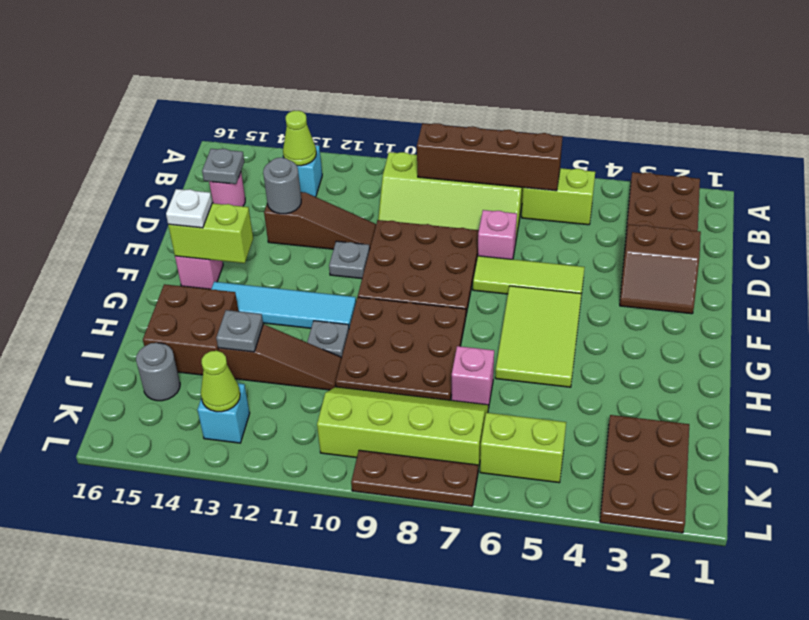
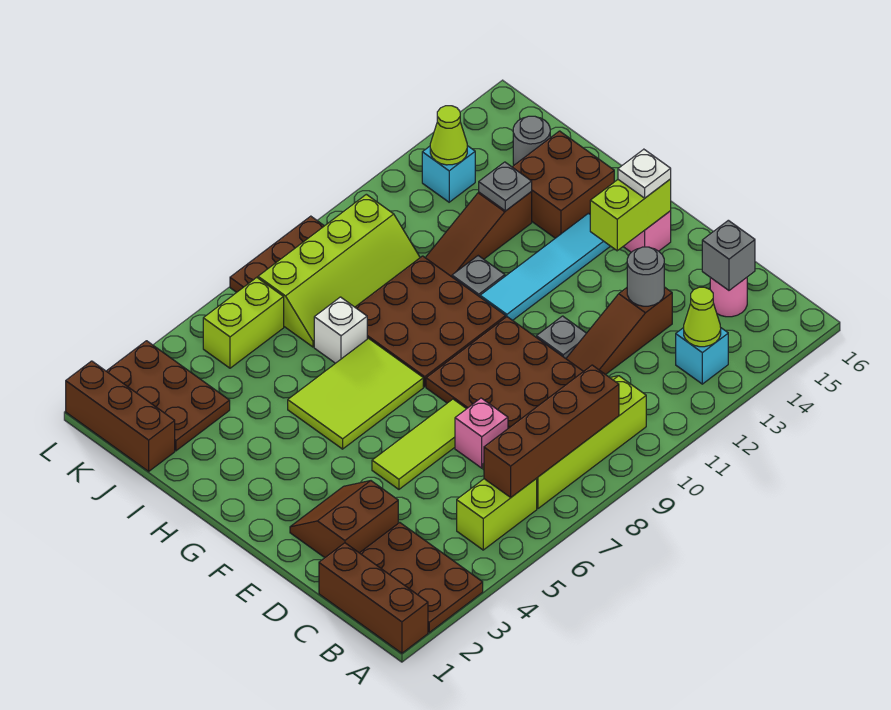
none -> brown brick A1:C1 level 1
grey plate C15 level 2 -> grey brick C15 level 2
lime tile F5:H6 level 1 -> lime tile G5:H7 level 1
pink brick I7 level 1 -> white brick I7 level 1
none -> brown brick J1:L1 level 1

